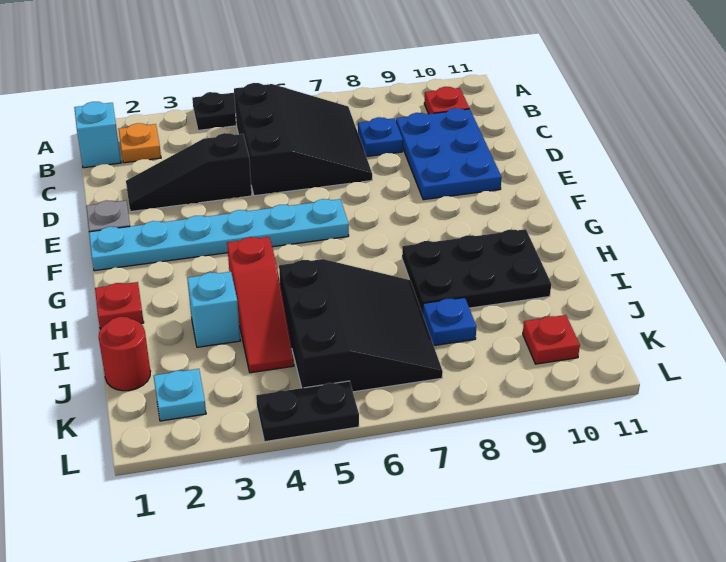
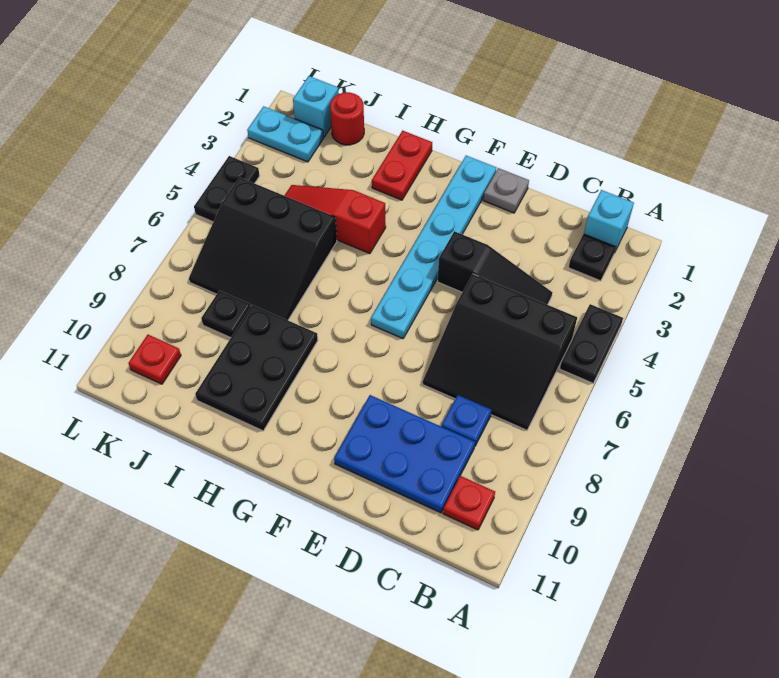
orange plate B2 level 1 -> black plate B2 level 1
black slope D2:D4 level 1 top 4 -> black slope C4:E4 level 1 top E
red plate H1 level 1 -> red plate H1:H2 level 1
cyan brick I3 level 1 -> cyan brick K1 level 1
blue plate J8 level 1 -> black plate J8 level 1
cyan plate K2 level 1 -> cyan plate K2:L2 level 1

